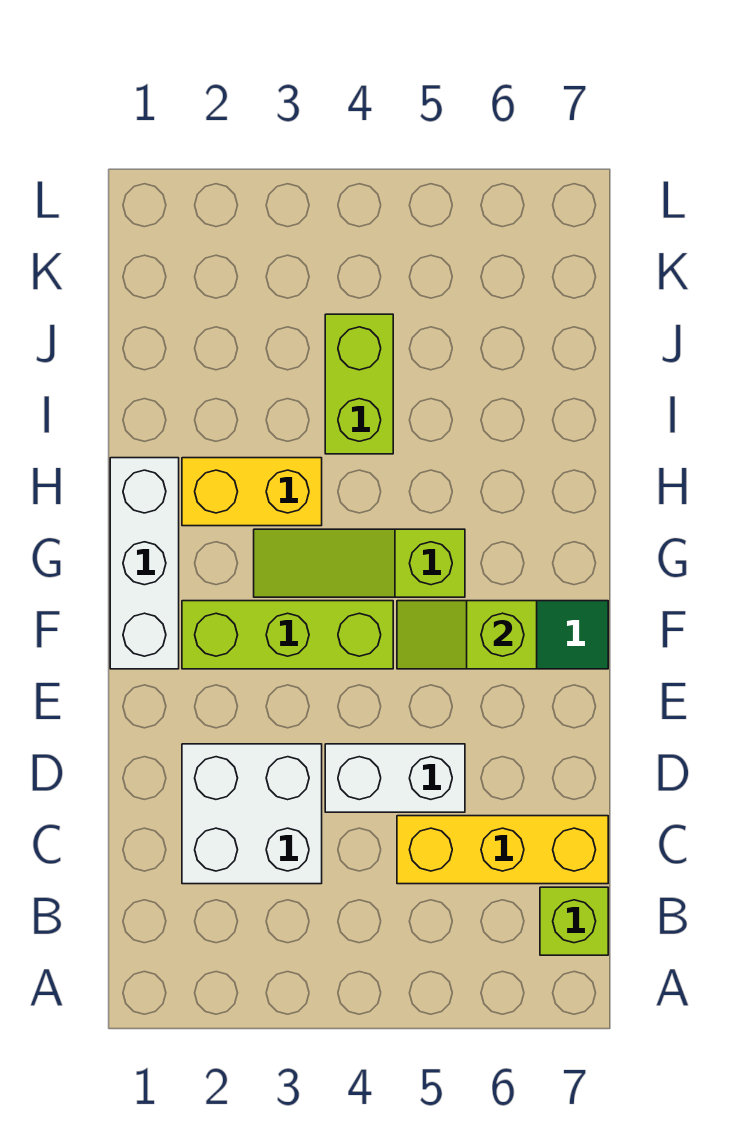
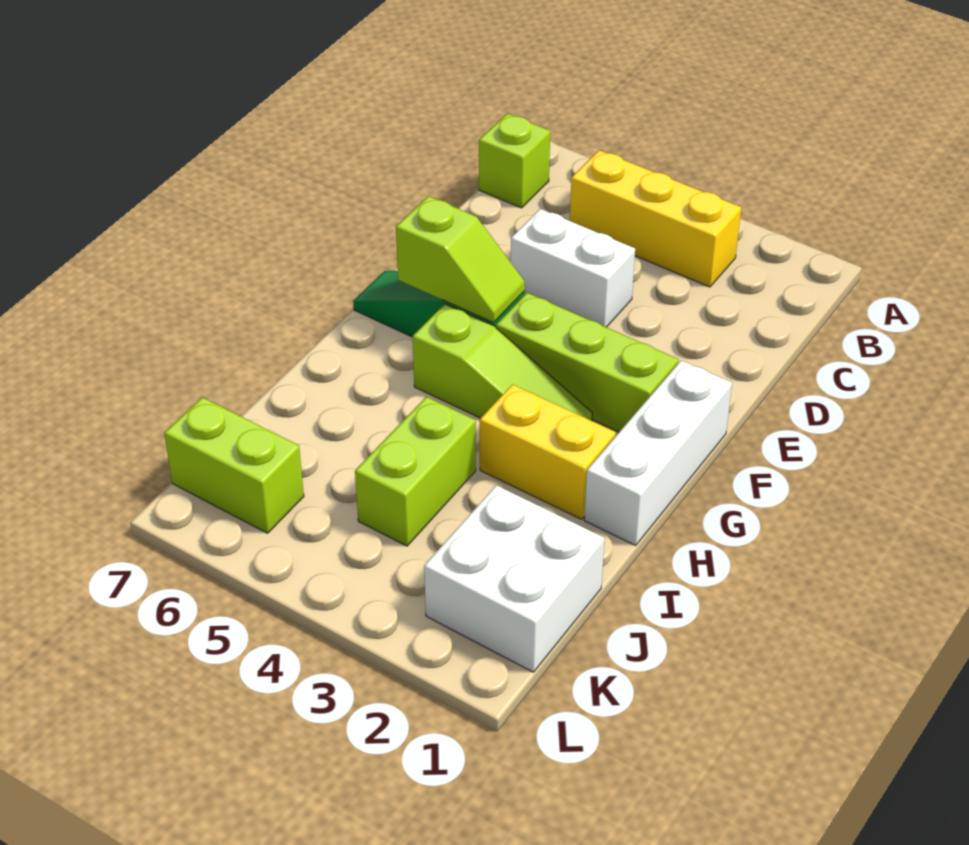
white brick C2:D3 level 1 -> white brick J1:K2 level 1
yellow brick C5:C7 level 1 -> yellow brick B3:B5 level 1
none -> lime brick K6:K7 level 1

